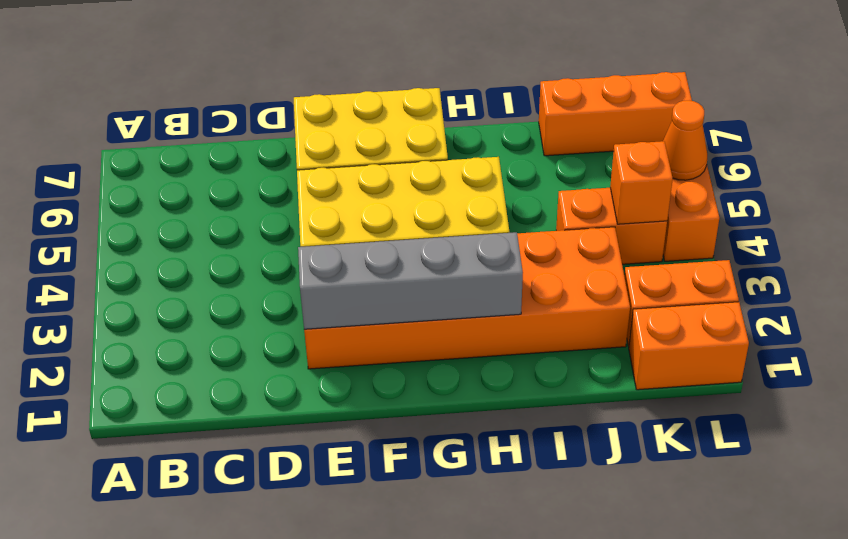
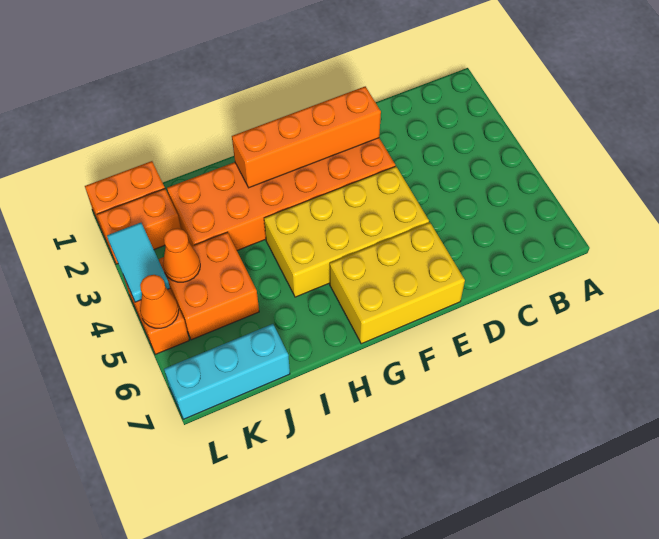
grey brick E2:H2 level 2 -> orange brick E2:H2 level 2
orange brick J4:K4 level 1 -> orange brick J4:K5 level 1
orange brick J7:L7 level 1 -> cyan brick J7:L7 level 1
orange brick K4 level 2 -> orange cone K4 level 2
none -> cyan tile L3:L4 level 2

